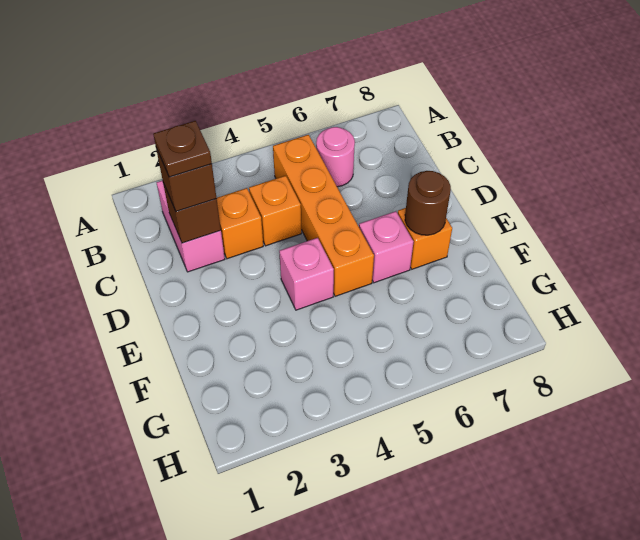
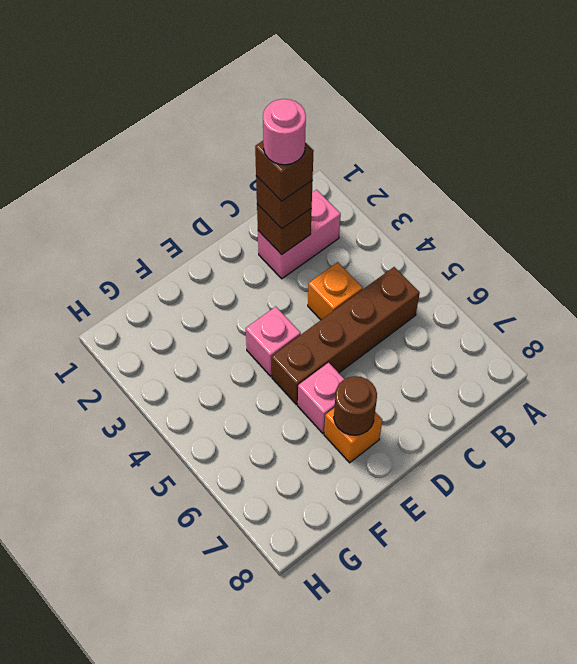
orange brick B5:E5 level 1 -> brown brick B5:E5 level 1
pink round brick B6 level 1 -> pink round brick C2 level 5
brown plate C2 level 4 -> brown brick C2 level 4
orange brick C3 level 1 -> none

